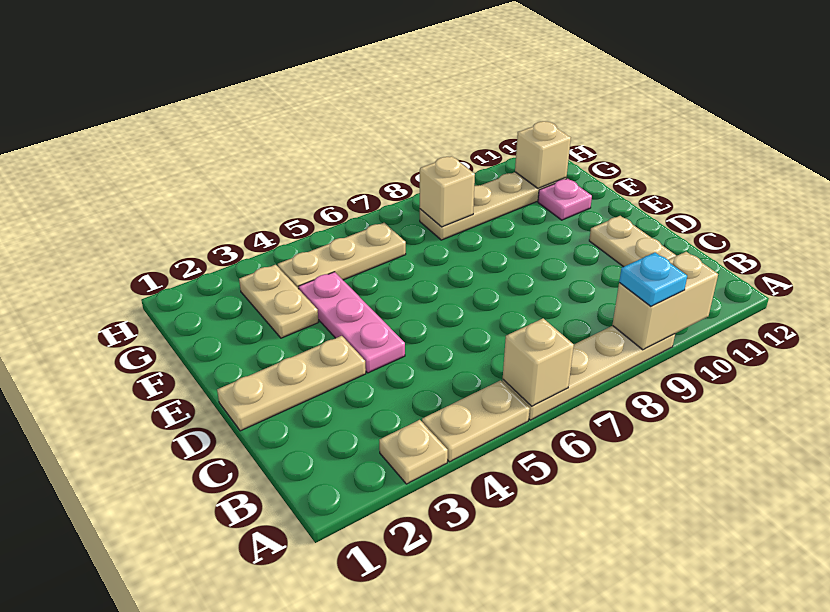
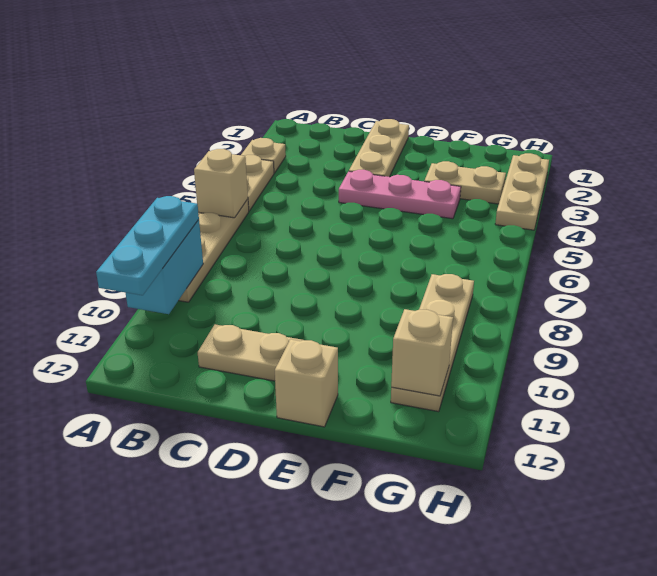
tan brick A9:A10 level 2 -> cyan brick A9:A10 level 2
cyan plate A9 level 3 -> cyan plate A9:A11 level 3
pink plate F11 level 1 -> none
tan plate G4:G6 level 1 -> tan plate H2:H4 level 1
tan brick G8 level 2 -> tan brick E12 level 1

